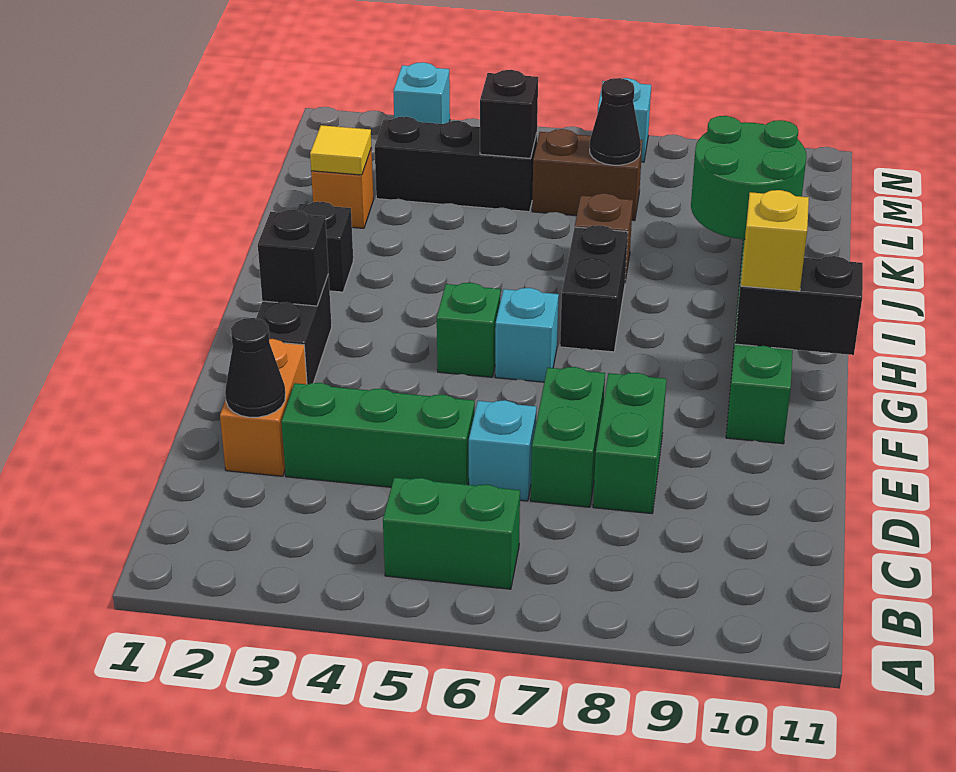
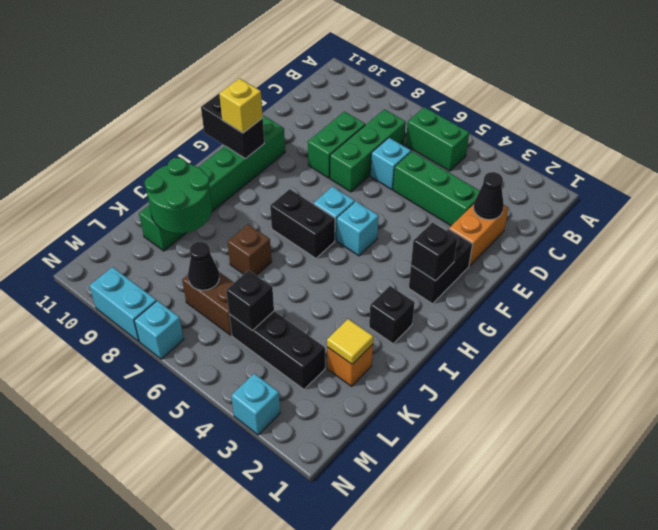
green brick D7:E7 level 1 -> green brick C7:E7 level 1
green brick G5 level 1 -> cyan brick G5 level 1
black brick H7:I7 level 1 -> black brick H6:H7 level 1
none -> cyan brick N8:N9 level 1

